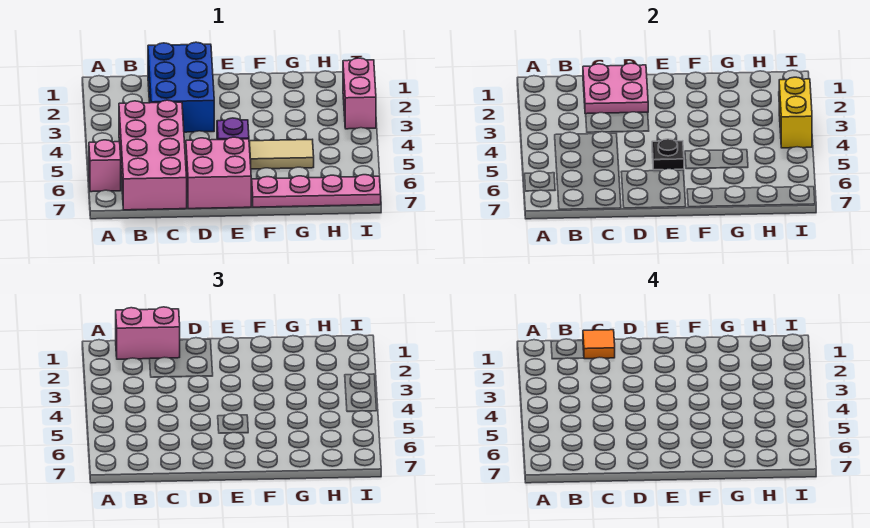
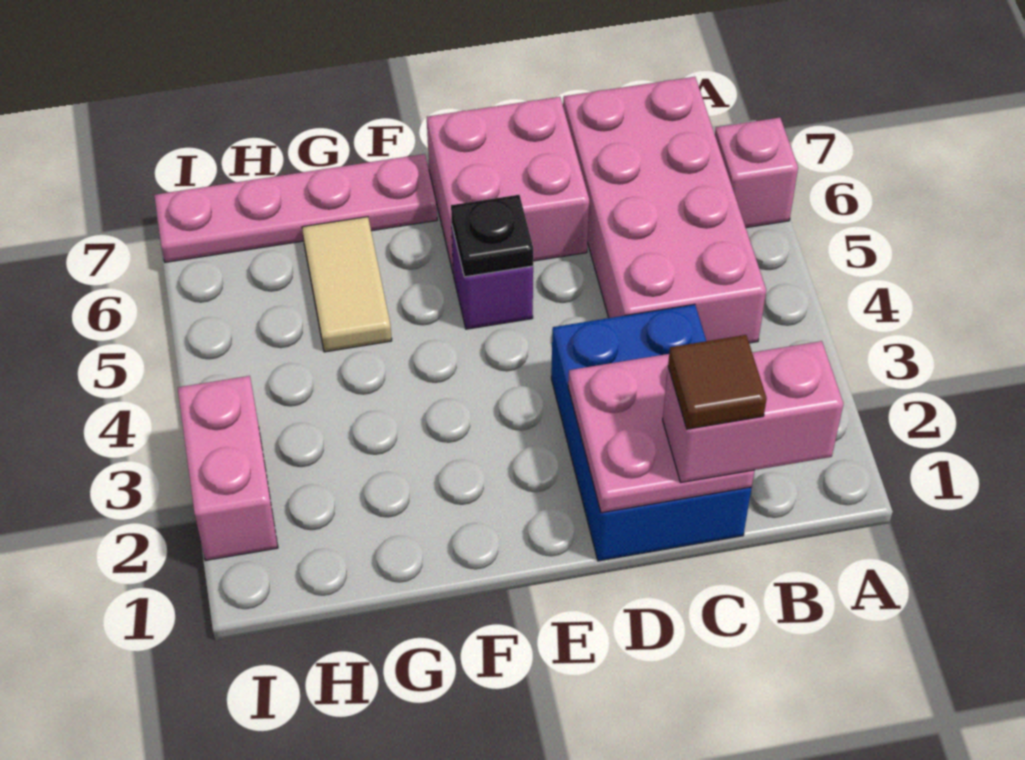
orange tile C1 level 4 -> brown tile C1 level 4
tan tile F5:G5 level 1 -> tan tile G5:G6 level 1
yellow brick I3:I4 level 2 -> none

